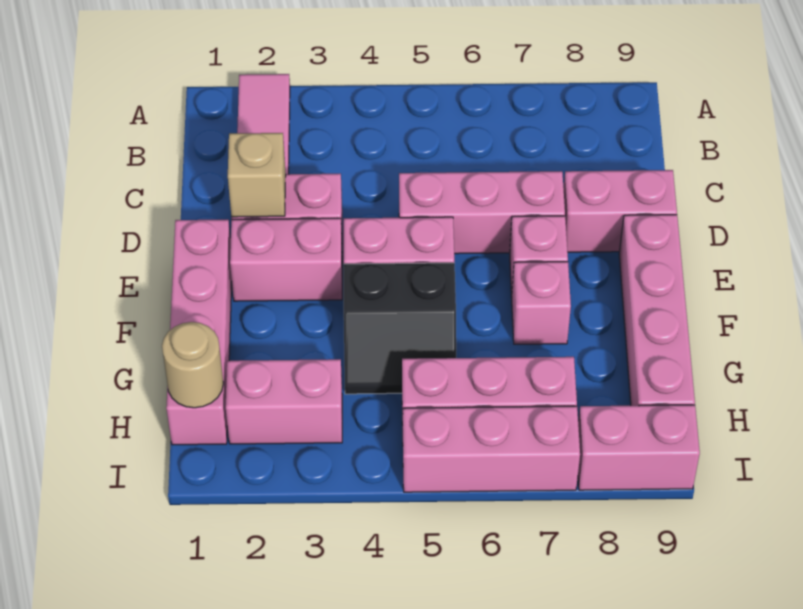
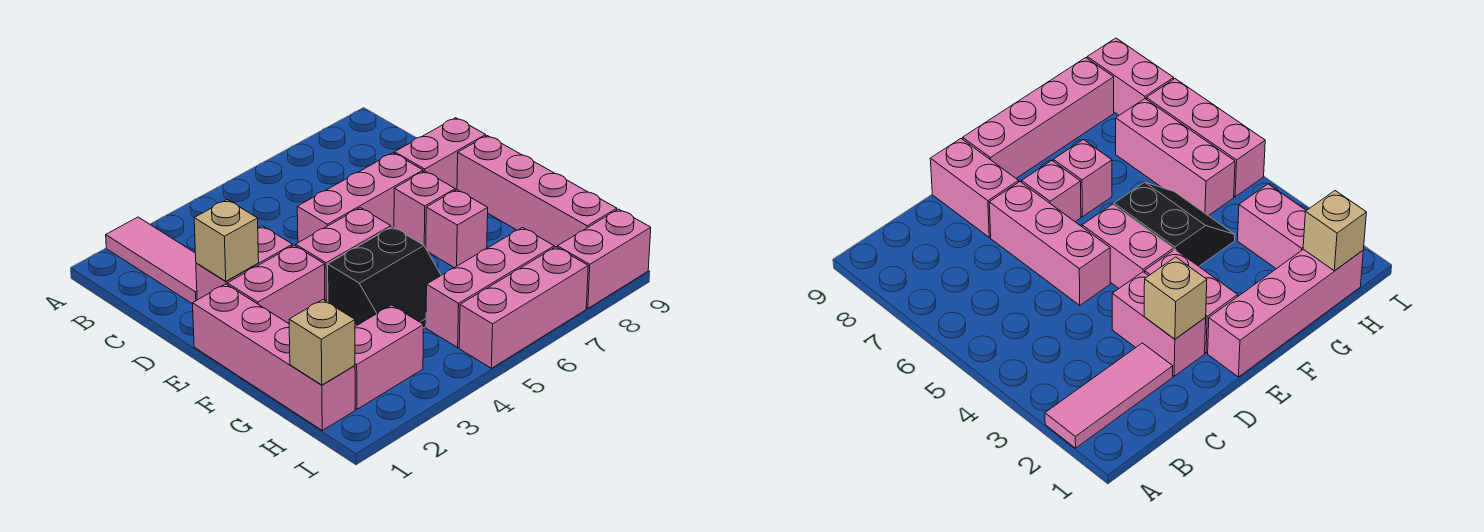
tan round brick H1 level 2 -> tan brick H1 level 2

